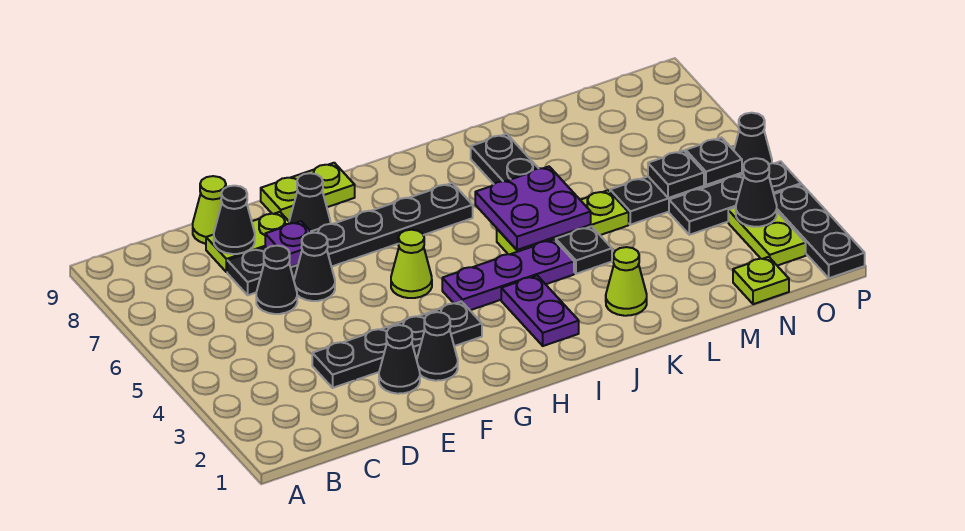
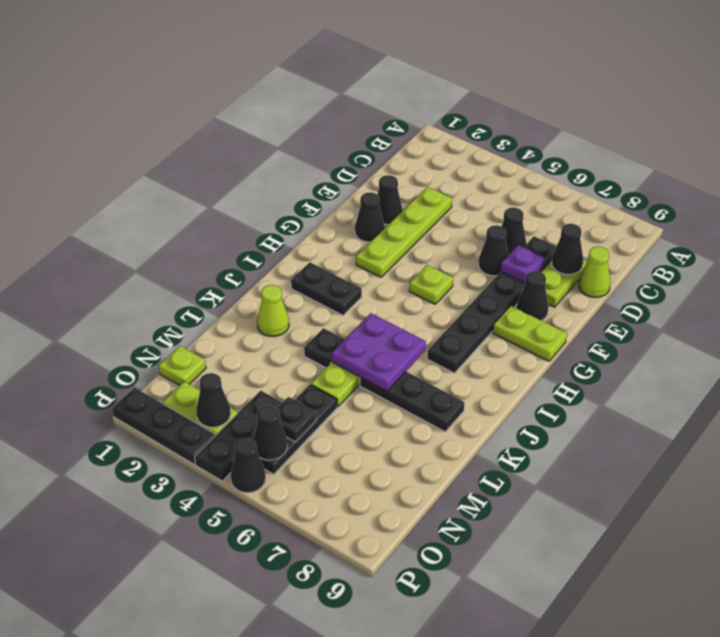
black plate D3:G3 level 1 -> lime plate D3:G3 level 1
lime plate F9:G9 level 1 -> lime plate G8:G9 level 1
lime cone G5 level 1 -> lime plate G5 level 1
purple plate H4:J4 level 1 -> none
purple plate I2:I3 level 1 -> black plate I2:I3 level 1
black plate O5 level 2 -> black cone O5 level 2

